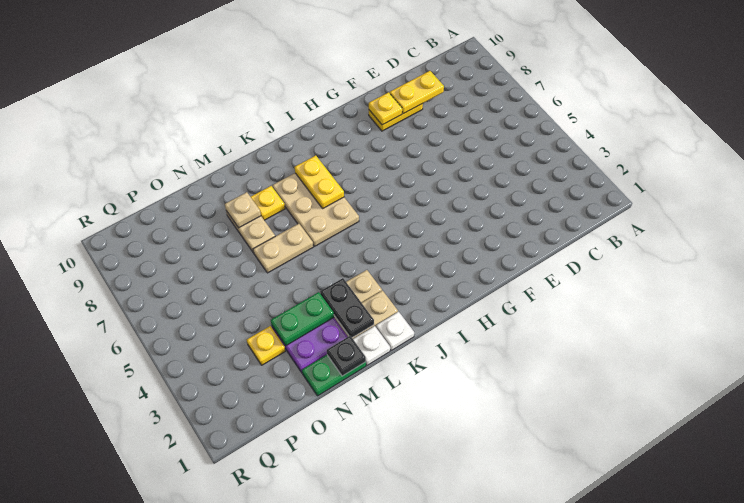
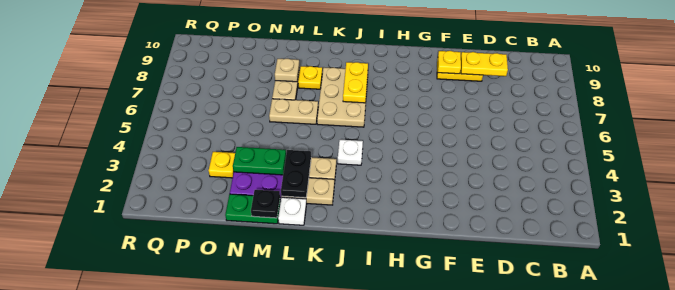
white plate K1 level 1 -> white plate J4 level 1

